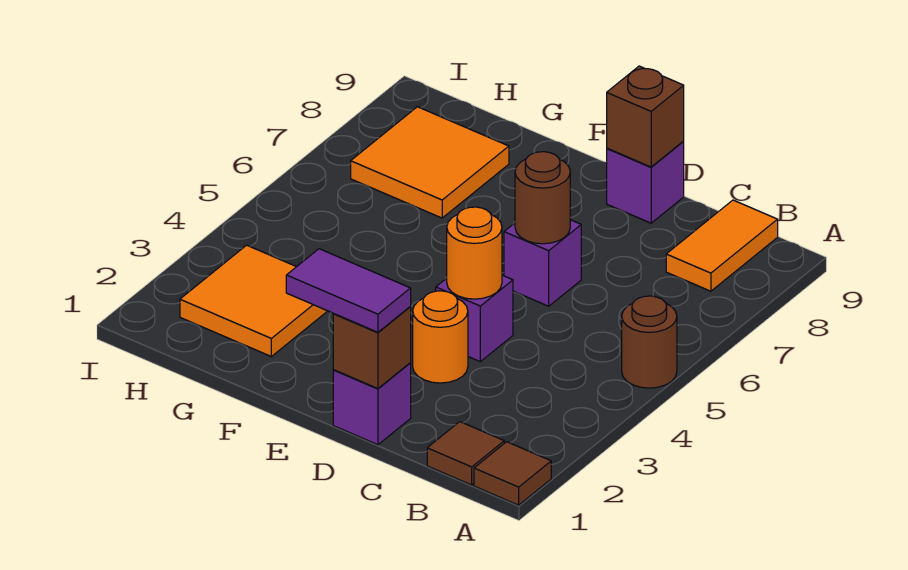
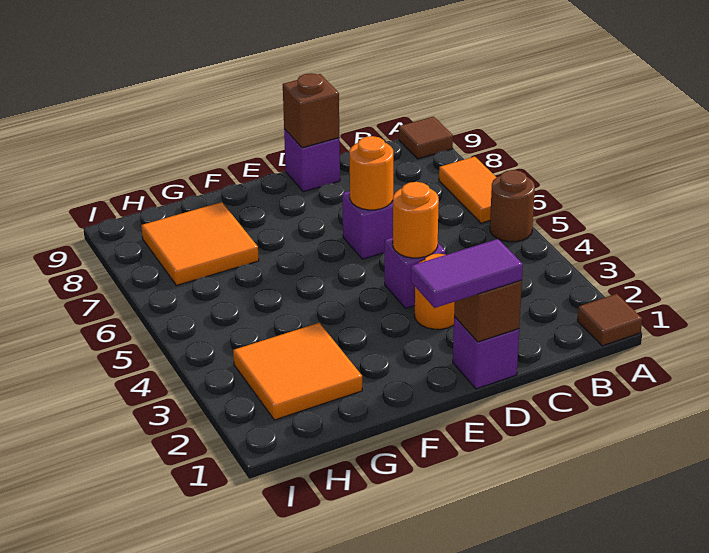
brown tile B1 level 1 -> brown tile A9 level 1
orange tile B8:B9 level 1 -> orange tile A6:A7 level 1
brown round brick D6 level 2 -> orange round brick D6 level 2

